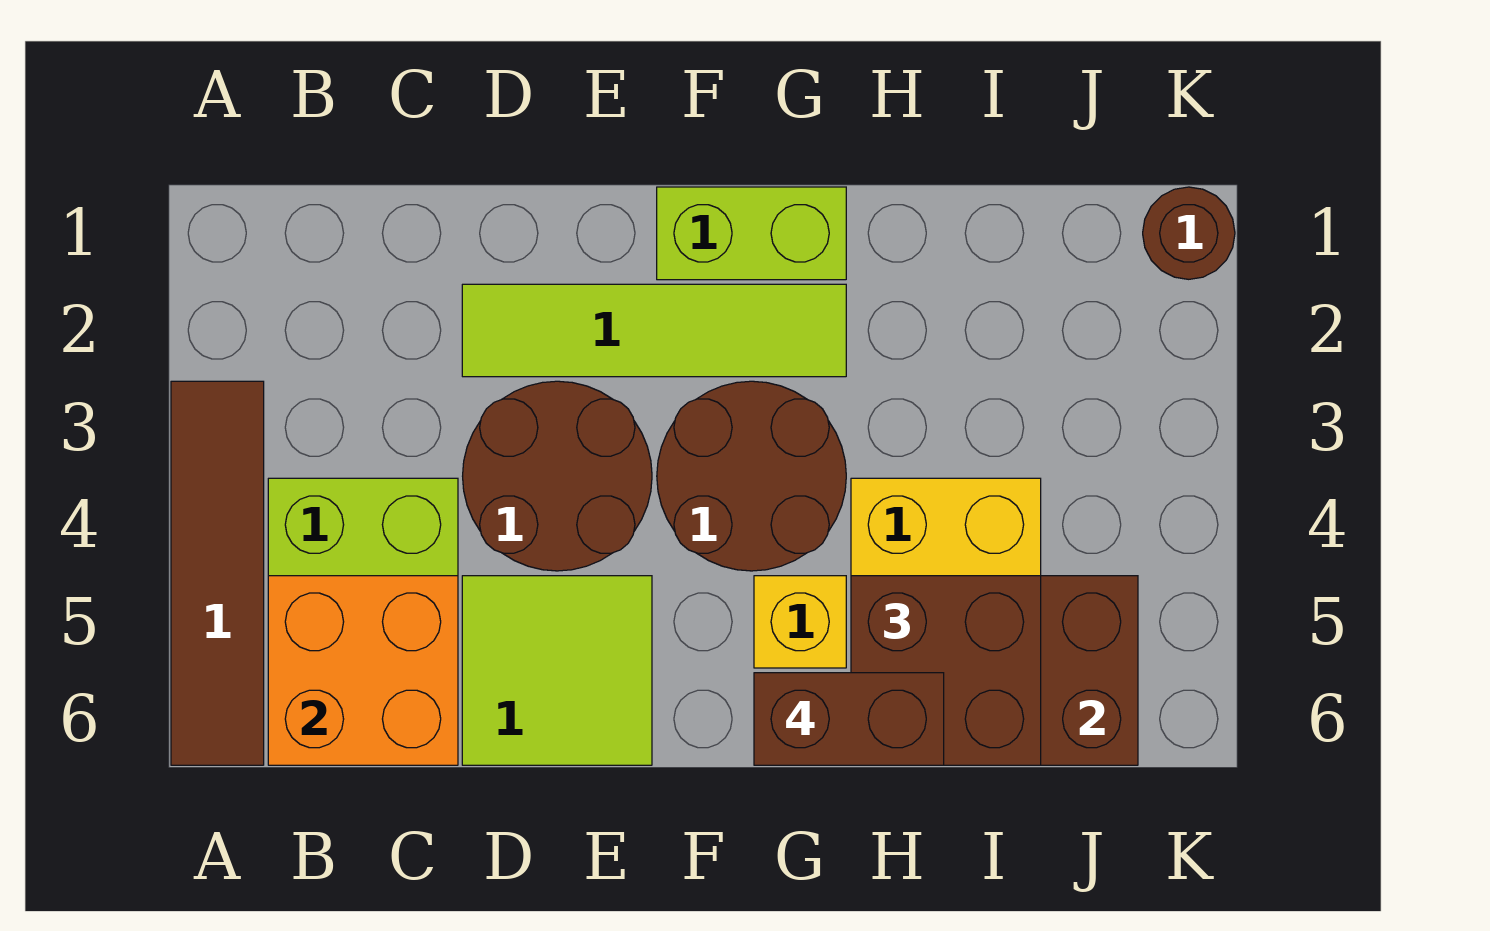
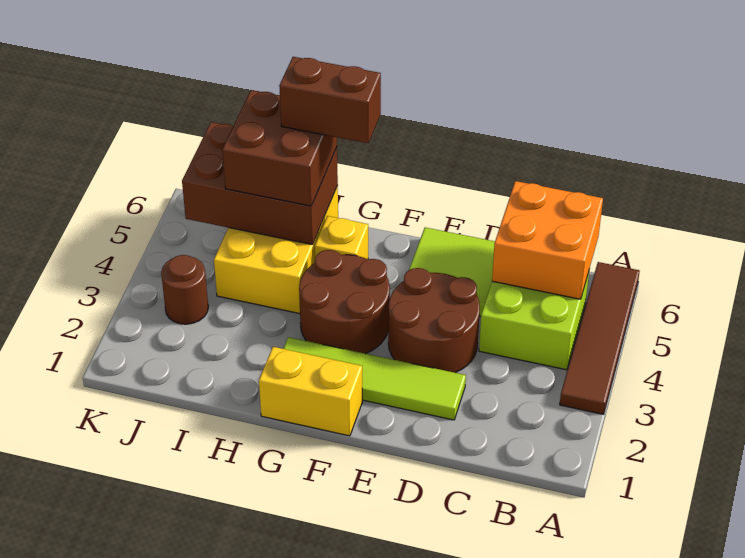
lime brick F1:G1 level 1 -> yellow brick F1:G1 level 1
brown round brick K1 level 1 -> brown round brick J3 level 1

